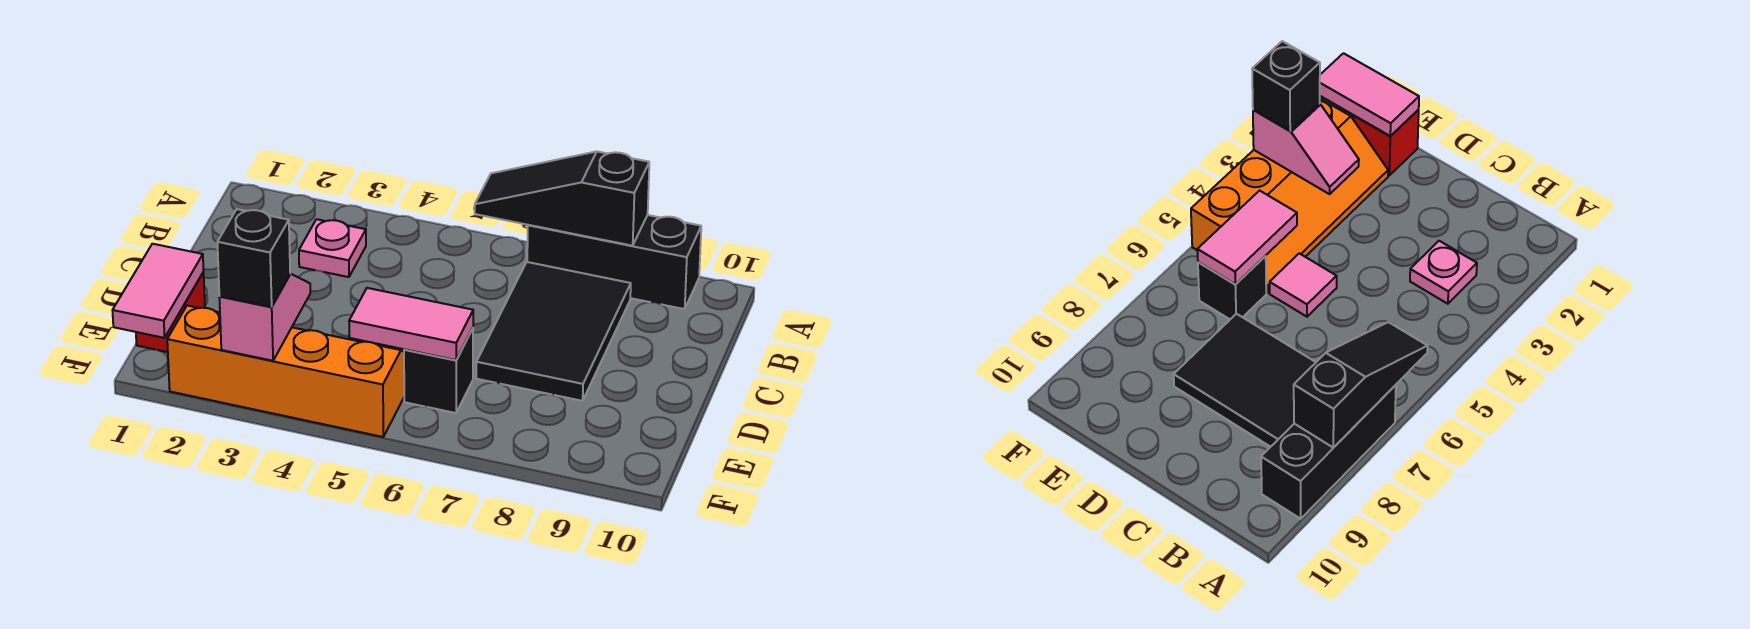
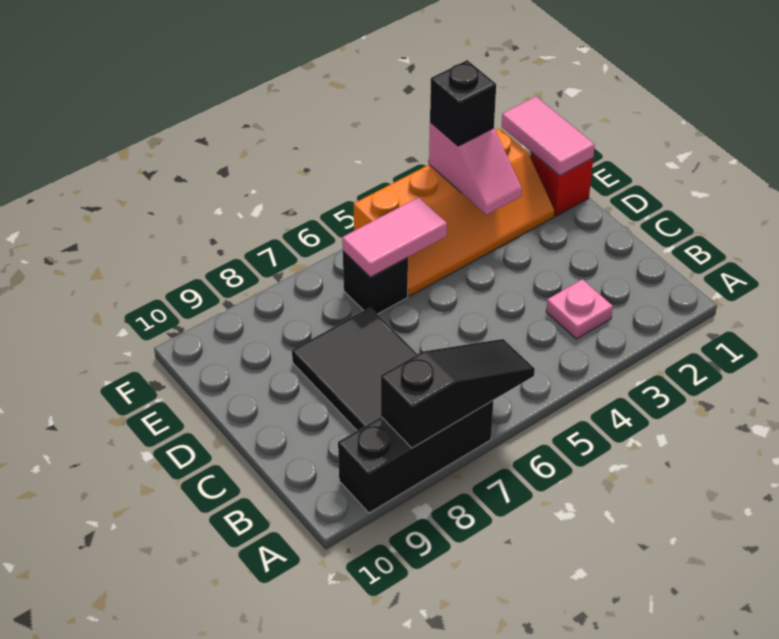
pink tile D5 level 1 -> none

